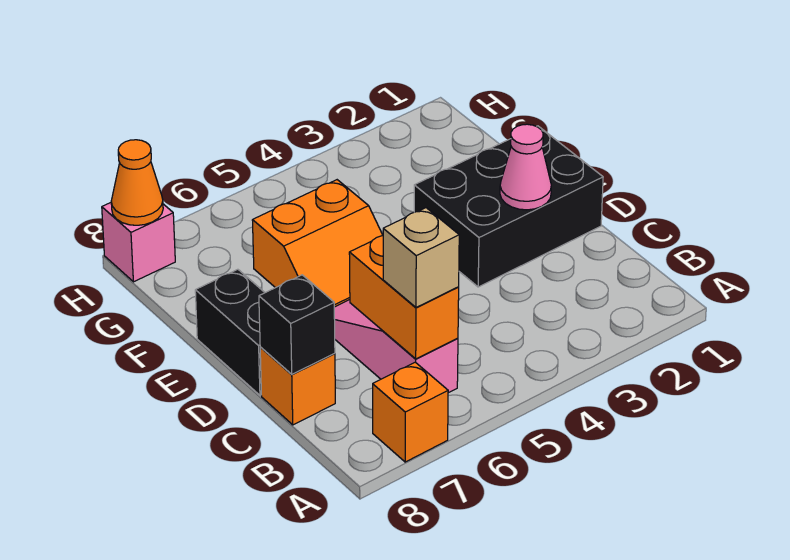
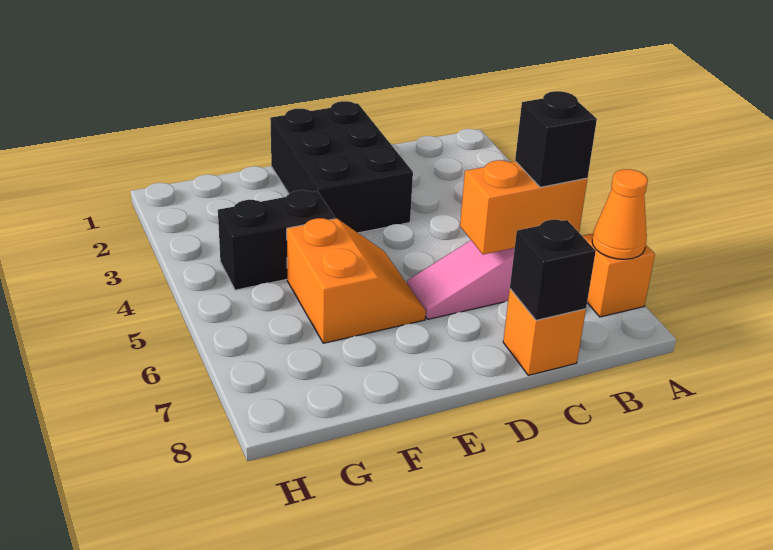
tan brick B6 level 3 -> black brick B6 level 3
pink cone D2 level 2 -> none
black brick D8:E8 level 1 -> black brick F4:G4 level 1
pink brick H8 level 1 -> none
orange cone H8 level 2 -> orange cone A7 level 2

